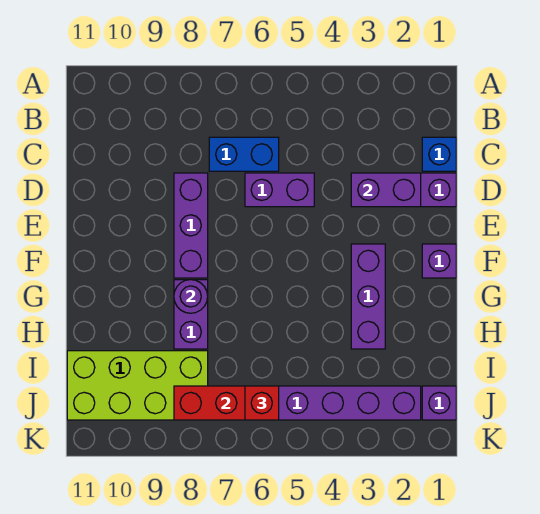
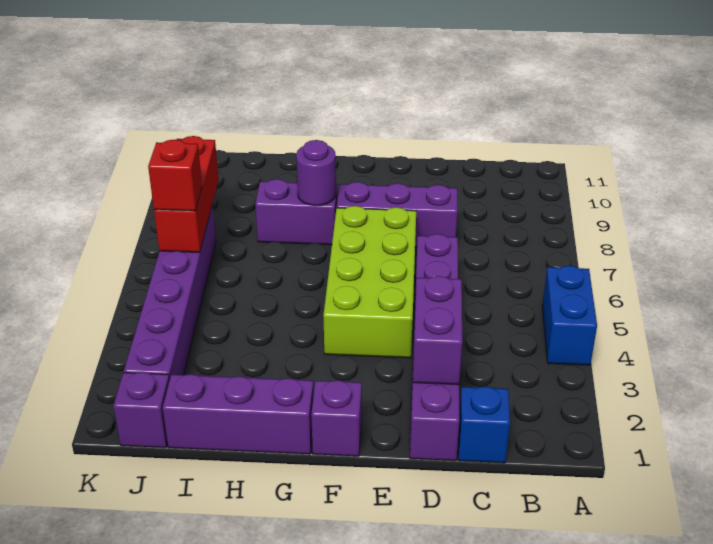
blue brick C6:C7 level 1 -> blue brick A4:A5 level 1
purple brick F3:H3 level 1 -> purple brick G1:I1 level 1
lime brick I8:J11 level 1 -> lime brick E4:F7 level 1

